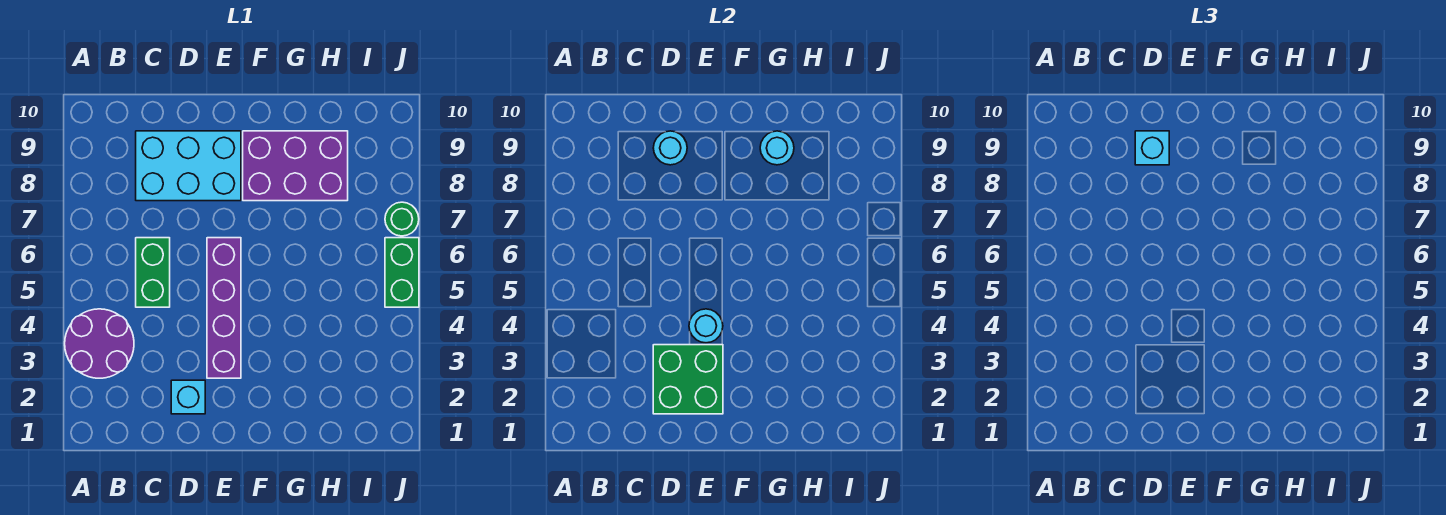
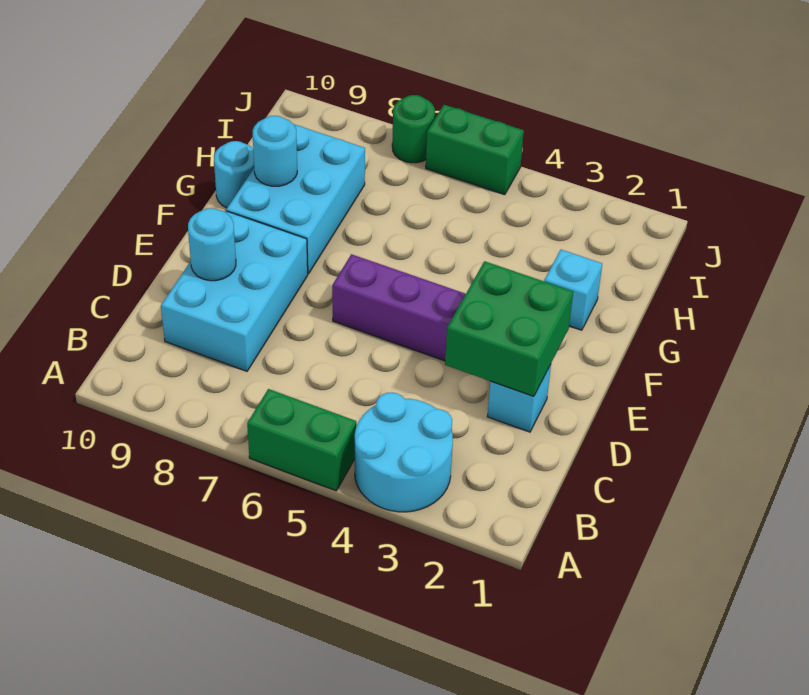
purple round brick A3:B4 level 1 -> cyan round brick A3:B4 level 1
green brick C5:C6 level 1 -> green brick A5:A6 level 1
cyan brick D9 level 3 -> cyan brick G2 level 1
cyan round brick E4 level 2 -> cyan round brick G10 level 1
purple brick F8:H9 level 1 -> cyan brick F8:H9 level 1

